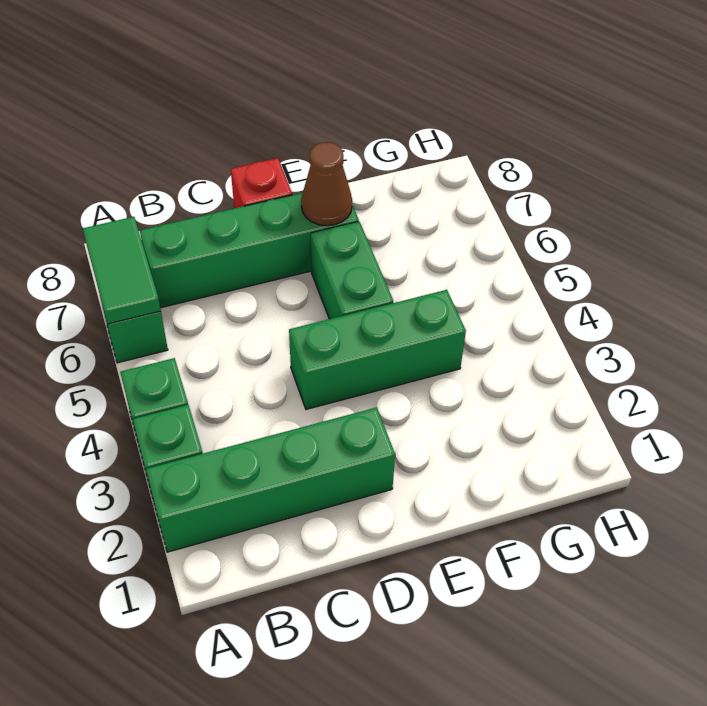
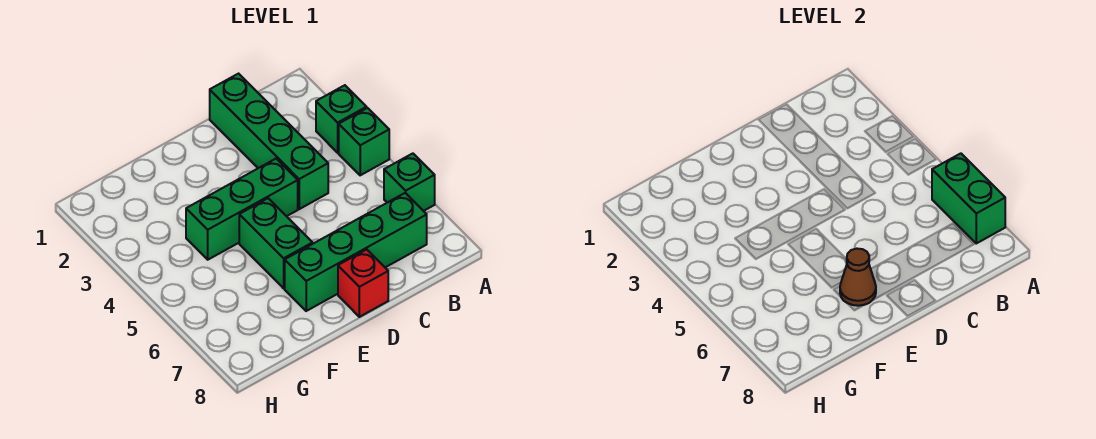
green brick A2:D2 level 1 -> green brick C1:C4 level 1
green tile A6:A7 level 2 -> green brick A6:A7 level 2

